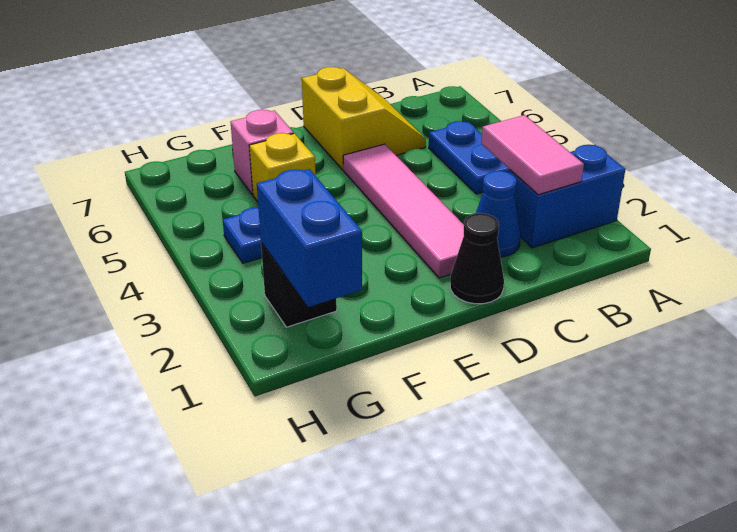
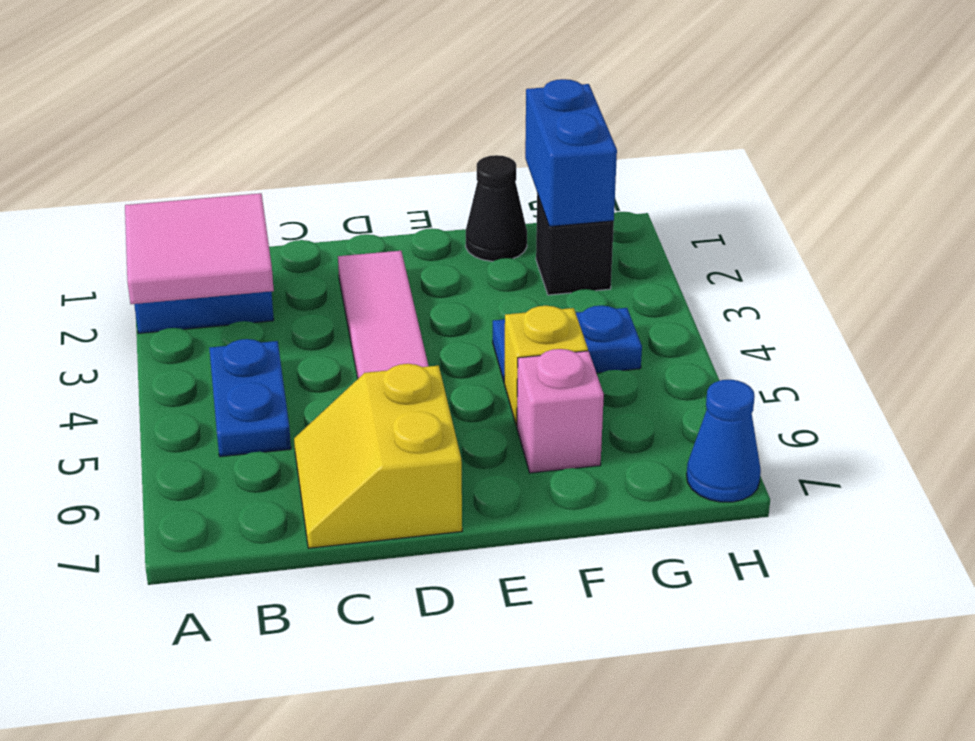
pink tile B2:B3 level 2 -> pink tile A2:B3 level 2
blue cone C2 level 1 -> blue cone H7 level 1
black cone D1 level 1 -> black cone F1 level 1

